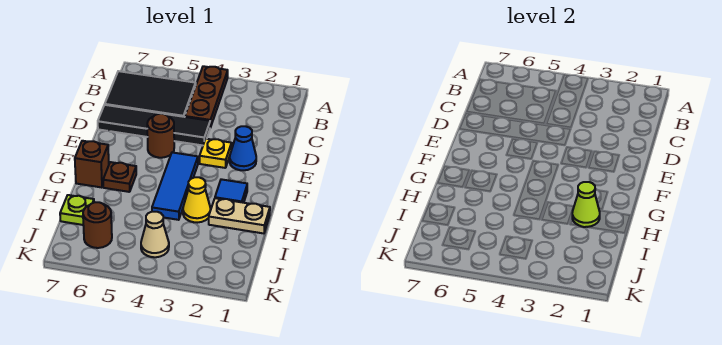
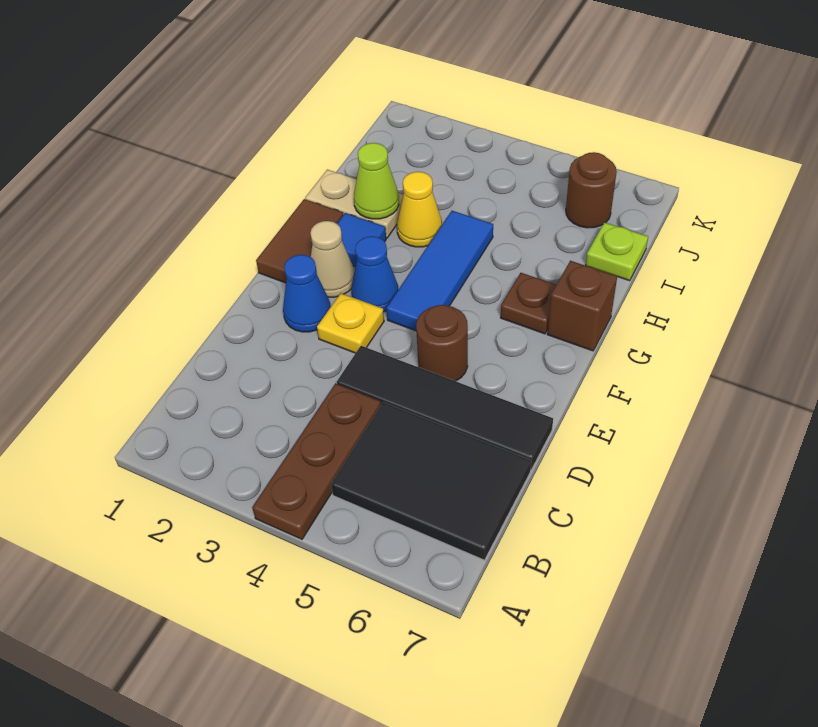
none -> brown tile F1:G1 level 1
none -> blue cone F3 level 1
tan cone J4 level 1 -> tan cone F2 level 1

